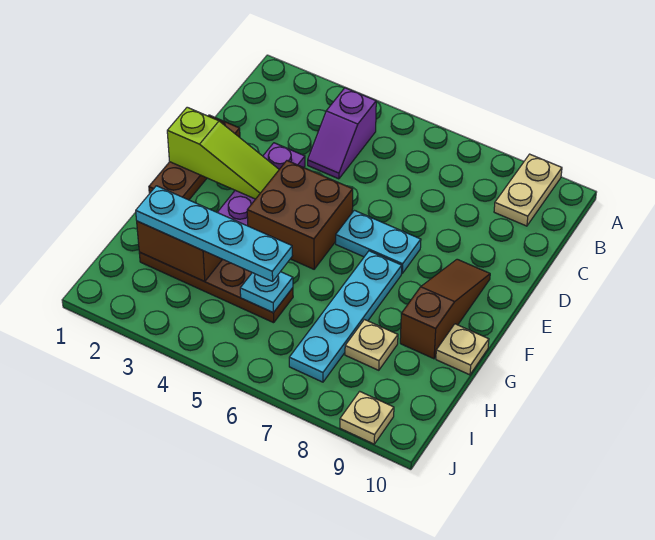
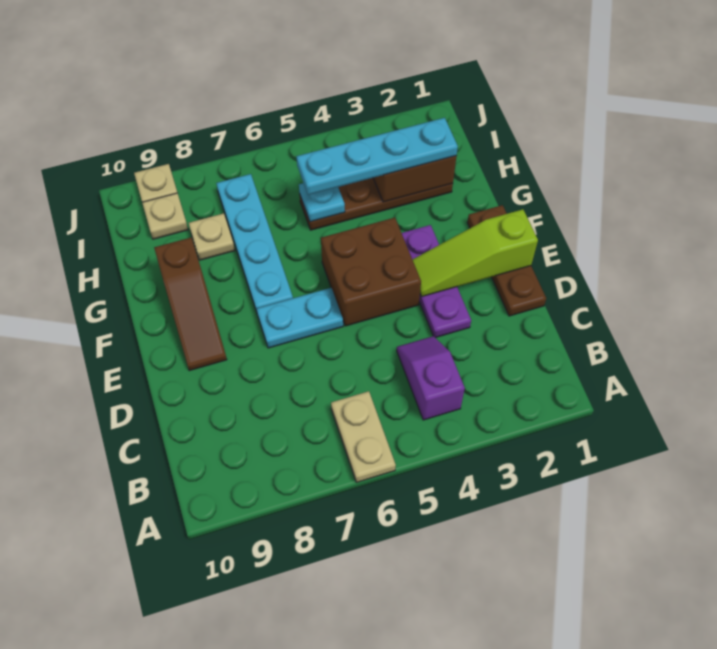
tan plate A9:B9 level 1 -> tan plate A6:B6 level 1
tan plate G10 level 1 -> tan plate I9 level 1

